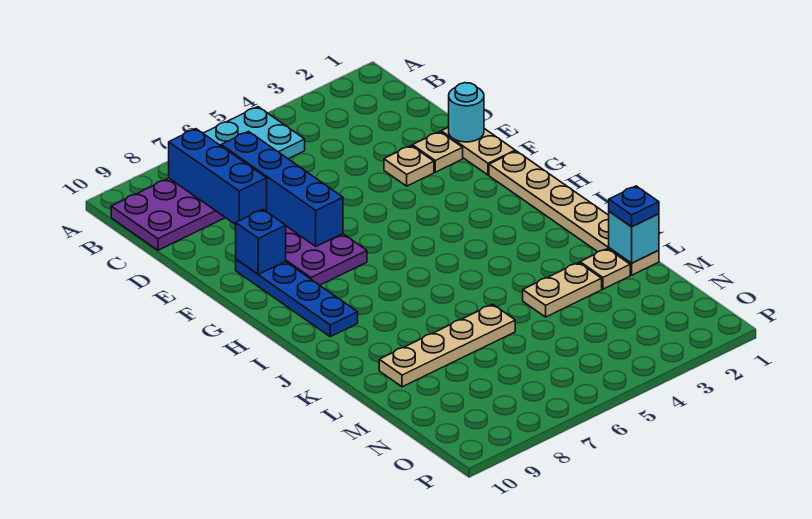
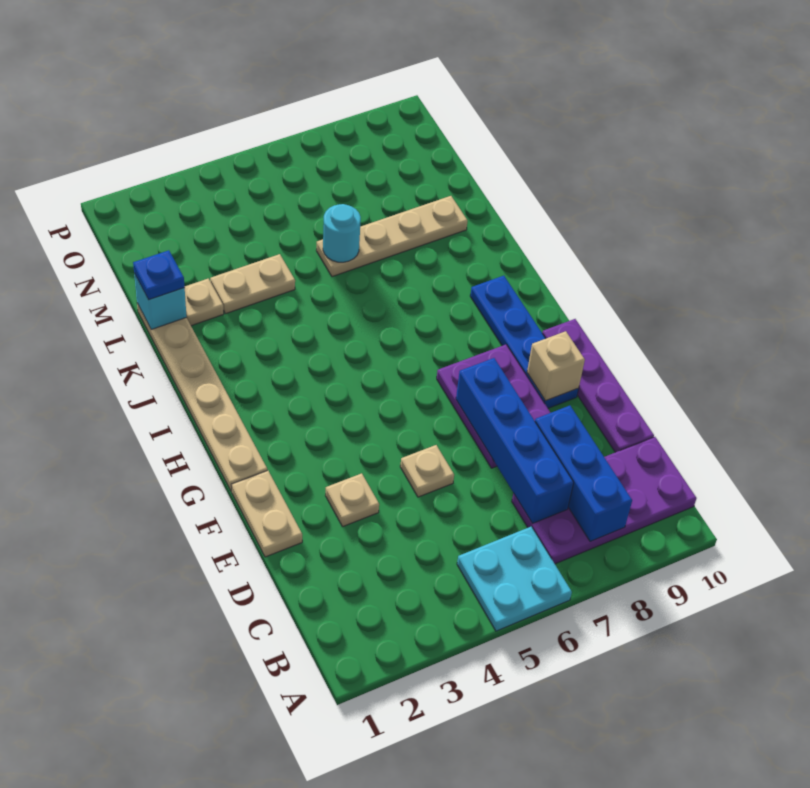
none -> purple plate D10:G10 level 1
cyan round brick E1 level 2 -> cyan round brick L6 level 2
tan plate E2 level 1 -> tan plate E5 level 1
blue brick F9 level 2 -> tan brick F9 level 2

